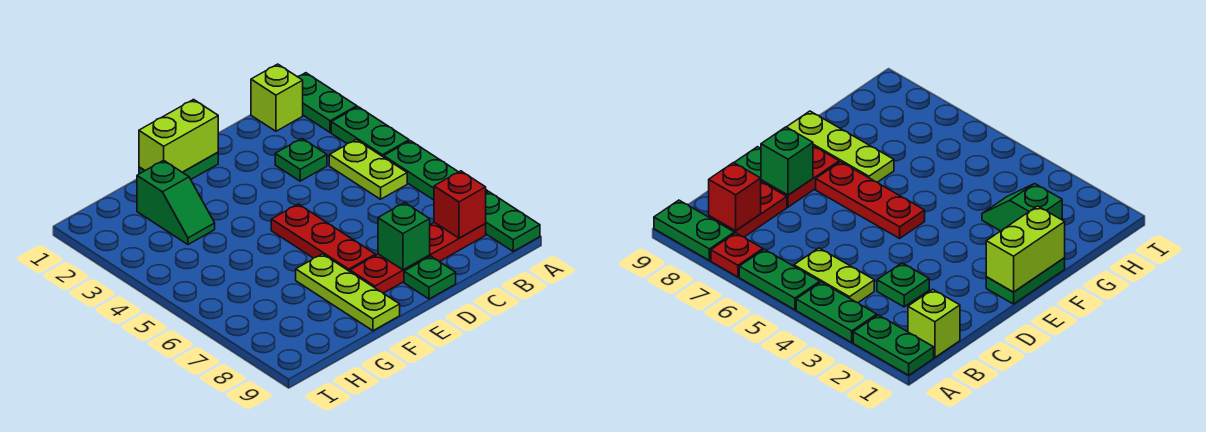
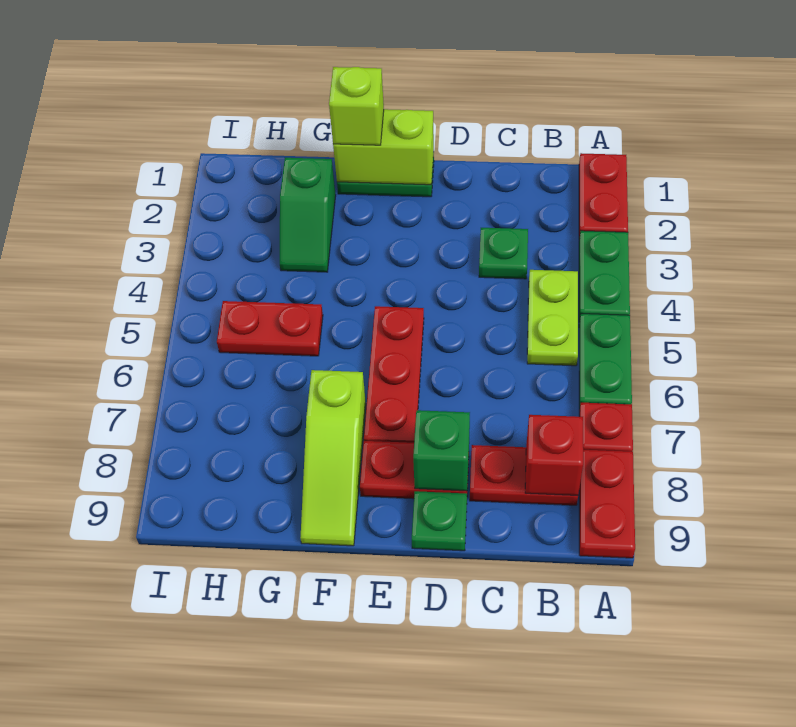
green plate A1:A2 level 1 -> red plate A1:A2 level 1
green plate A8:A9 level 1 -> red plate A8:A9 level 1
lime brick B1 level 1 -> lime brick F1 level 3
lime plate F7:F9 level 1 -> lime slope F7:F9 level 1 top 7
none -> red plate G5:H5 level 1

